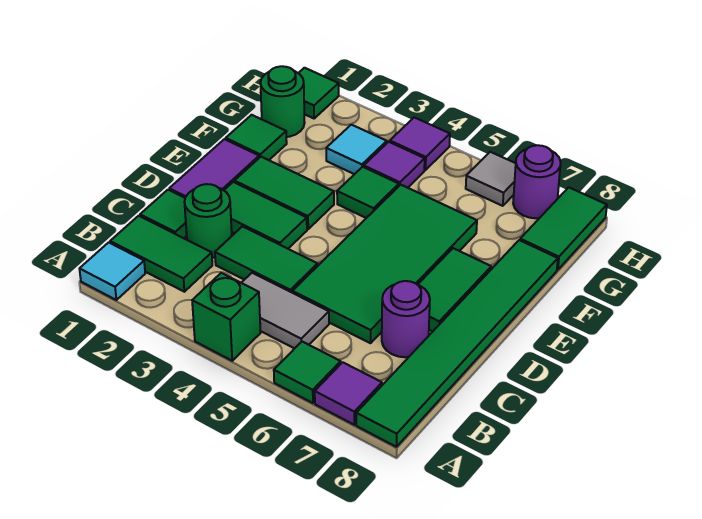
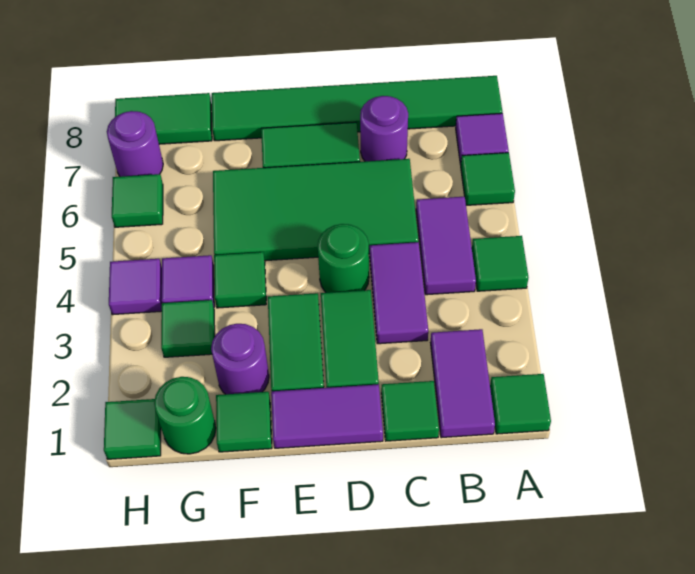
cyan tile A1 level 1 -> green tile A1 level 1
green brick A4 level 1 -> green tile A4 level 1
green tile B1:B2 level 1 -> purple tile B1:B2 level 1
grey tile B4:B5 level 1 -> purple tile B4:B5 level 1
green round brick C2 level 1 -> green round brick D4 level 1
green tile C3:C4 level 1 -> purple tile C3:C4 level 1
none -> purple round brick F2 level 1
cyan tile G3 level 1 -> green tile G3 level 1
grey tile H6 level 1 -> green tile H6 level 1

